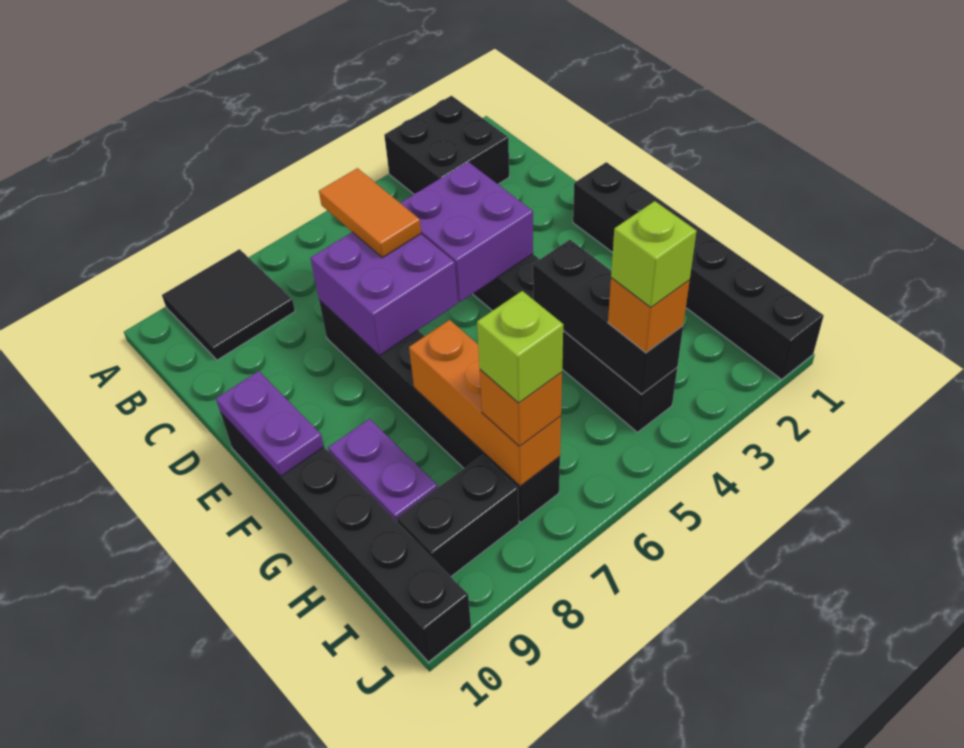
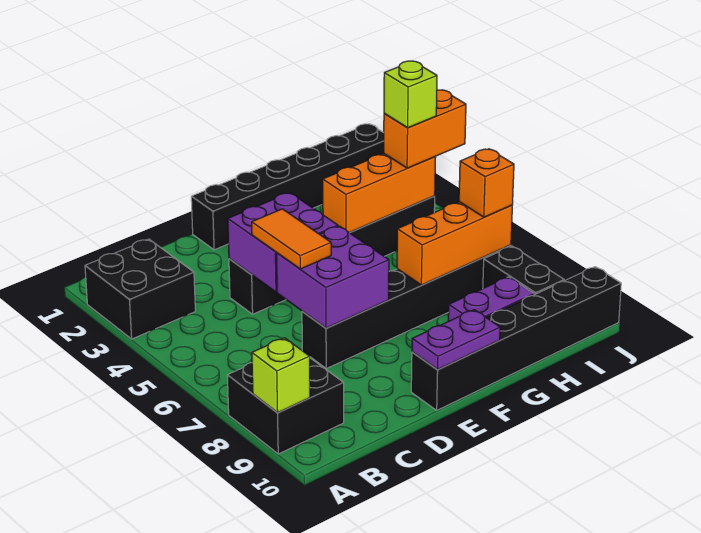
black tile A8:B9 level 1 -> black brick A8:B9 level 1
orange tile C6:D6 level 3 -> orange tile D5:D6 level 3
black brick G4:I4 level 2 -> orange brick G4:I4 level 2
orange brick I4 level 3 -> orange brick I4:J4 level 3
lime brick I7 level 4 -> lime brick A9 level 2

